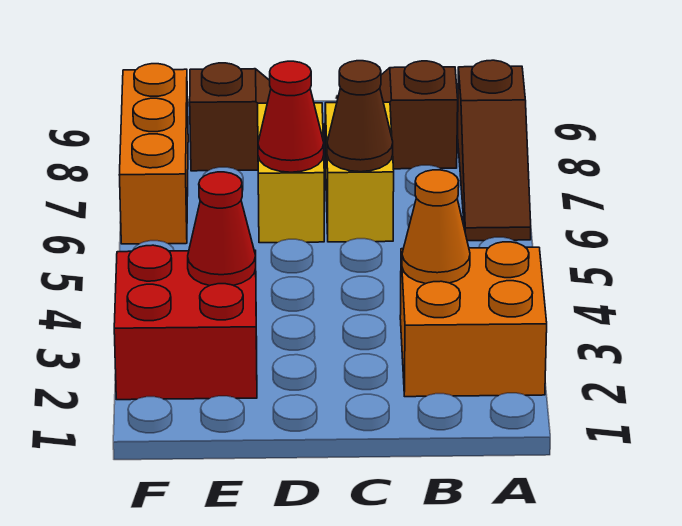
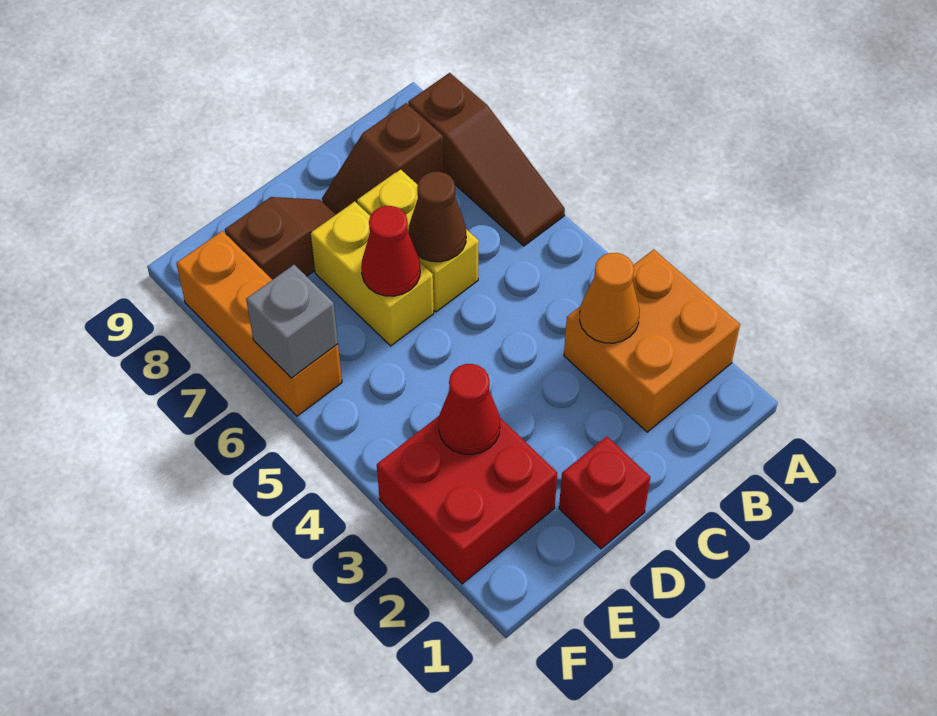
none -> red brick D1 level 1
none -> grey brick F6 level 2

